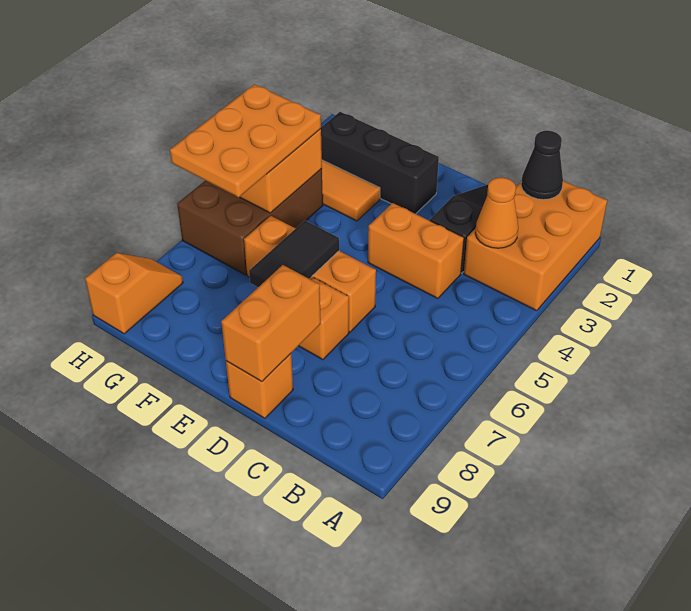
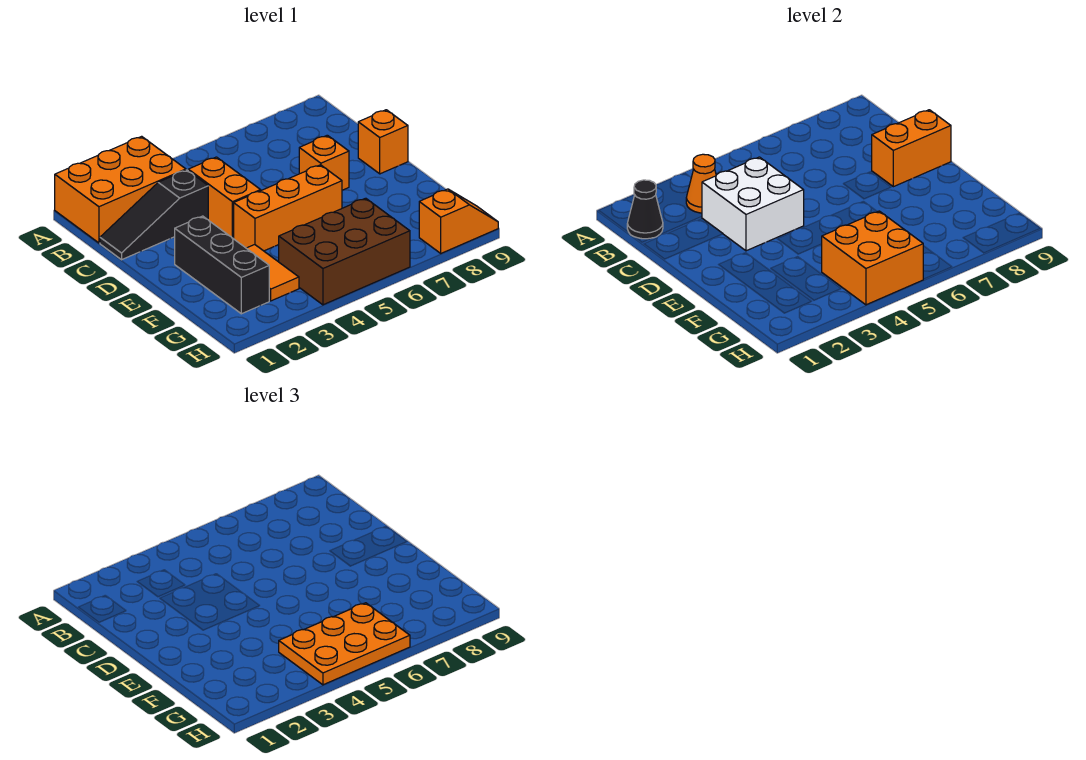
none -> white brick C3:D4 level 2
orange brick D6:F6 level 1 -> orange brick E4:E6 level 1
black tile E6:E7 level 2 -> none
orange slope H8:H9 level 1 top 9 -> orange slope H8:H9 level 1 top 8

